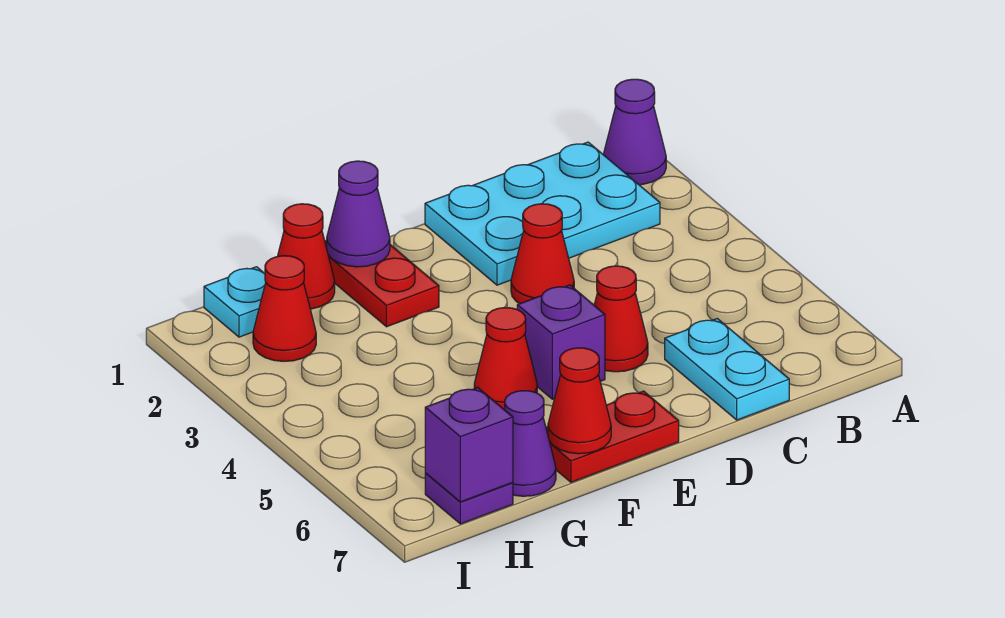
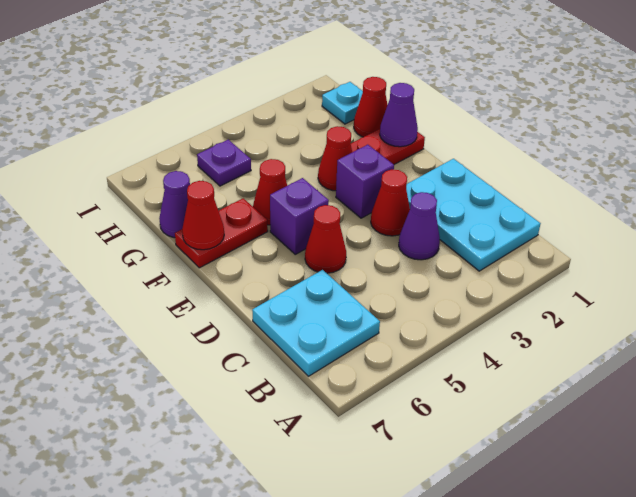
purple cone A1 level 1 -> purple cone C3 level 1
cyan plate C6:C7 level 1 -> cyan plate B6:C7 level 1
red plate E7:F7 level 1 -> red plate F6:F7 level 1
red cone H2 level 1 -> red cone F3 level 1
purple plate H7 level 1 -> purple plate H5 level 1
purple brick H7 level 2 -> purple brick E3 level 1

